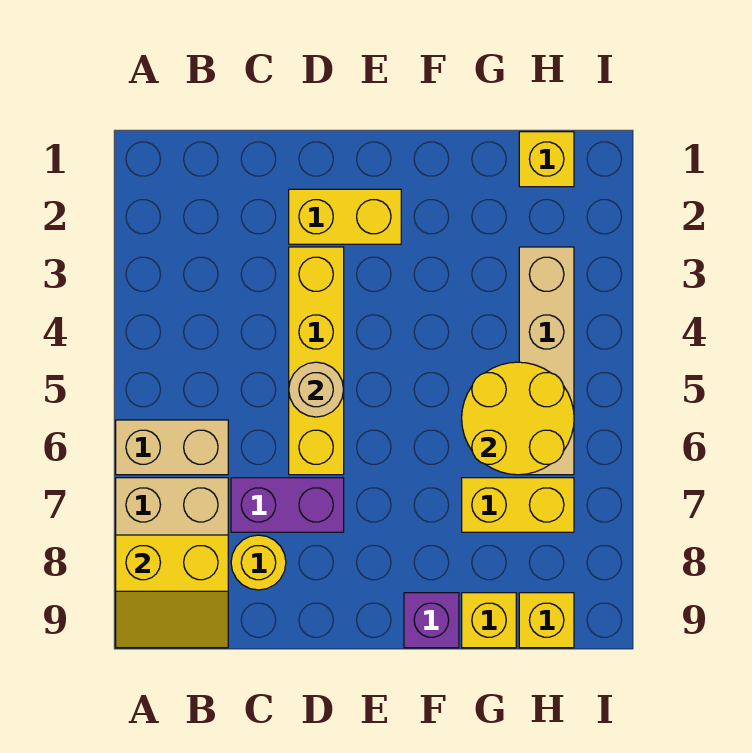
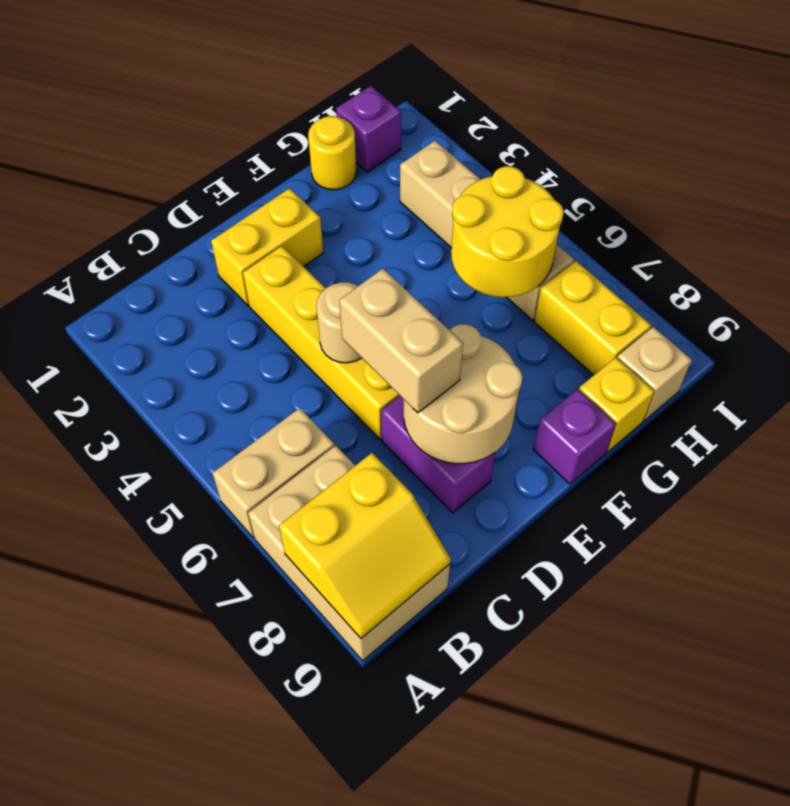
purple brick C7:D7 level 1 -> purple brick D7:D8 level 1
yellow round brick C8 level 1 -> yellow round brick G1 level 1
none -> tan brick D6:D7 level 3
none -> tan round brick D7:E8 level 2
yellow brick G7:H7 level 1 -> yellow brick H7:H8 level 1
yellow brick H1 level 1 -> purple brick H1 level 1
yellow brick H9 level 1 -> tan brick H9 level 1

